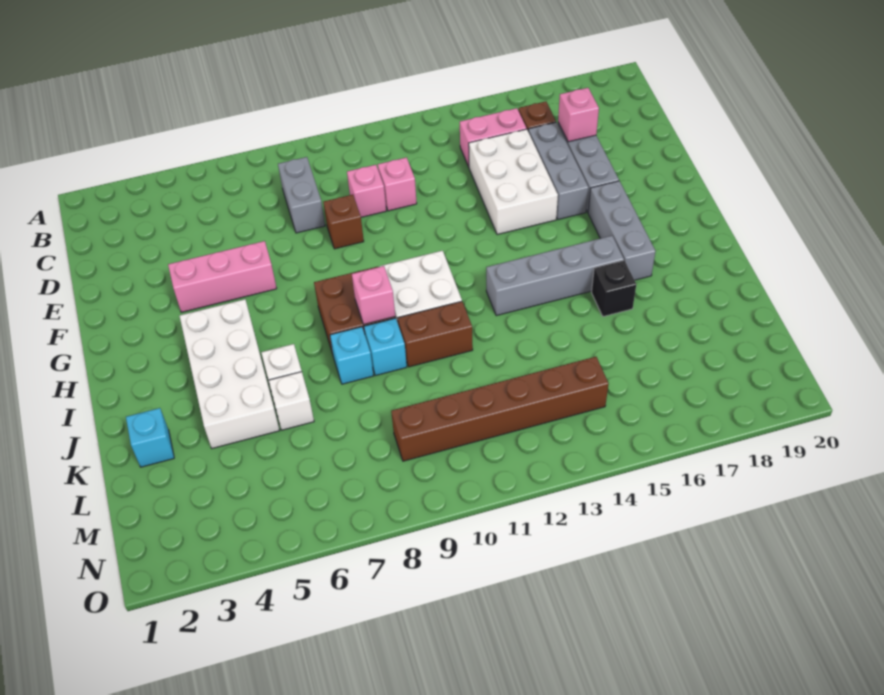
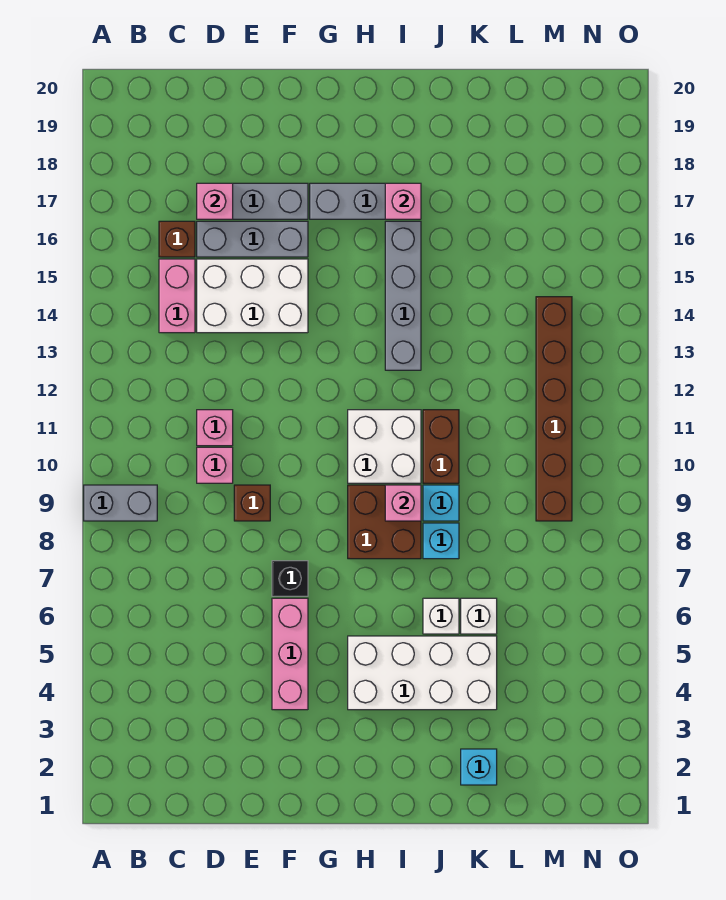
grey brick C8:D8 level 1 -> grey brick A9:B9 level 1
none -> pink brick I17 level 2
black brick J16 level 1 -> black brick F7 level 1

